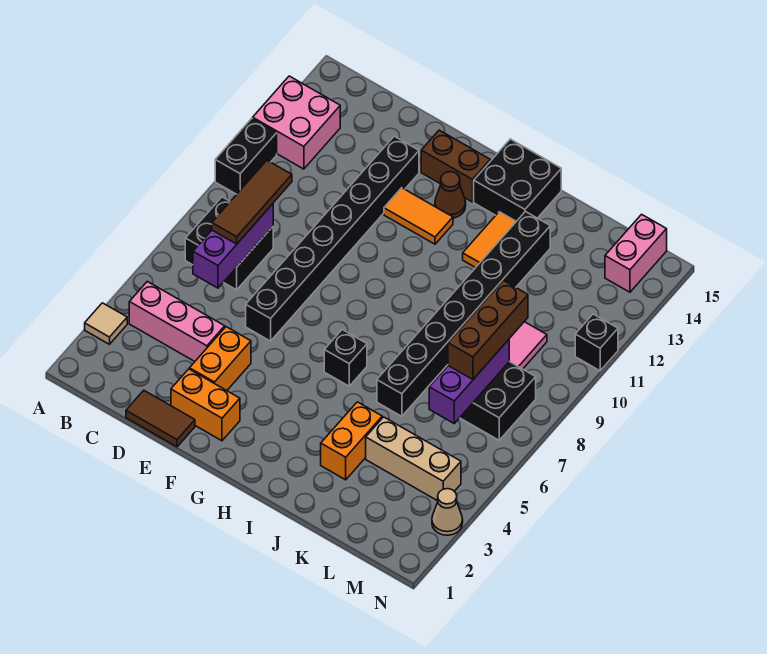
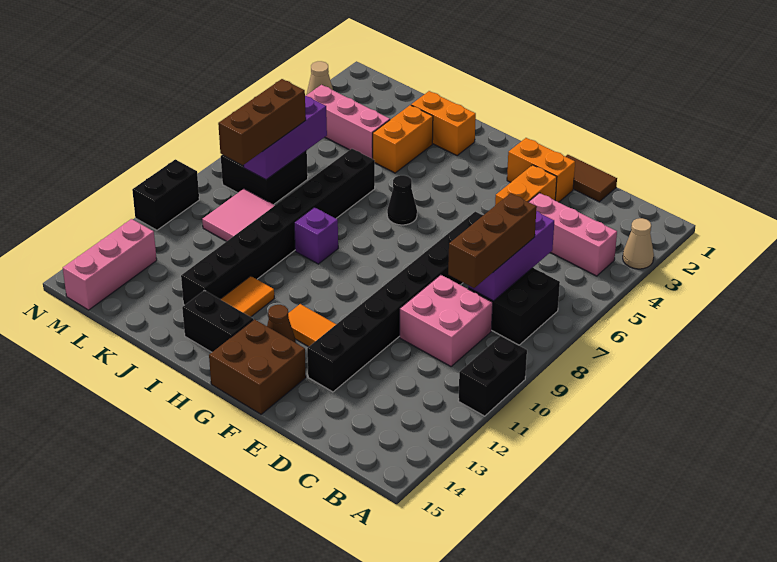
tan tile A3 level 1 -> tan cone A3 level 1
pink brick A12:B13 level 1 -> pink brick C9:D10 level 1
brown tile C7:C9 level 3 -> brown brick C7:C9 level 3
brown brick F14:G14 level 1 -> brown brick F14:G15 level 1
black brick H6 level 1 -> black cone H6 level 1
black brick H14:I15 level 1 -> black brick H14:I14 level 1
none -> orange brick I2:J2 level 1
none -> purple brick I9 level 1
tan brick K4:M4 level 1 -> pink brick K4:M4 level 1
pink brick M14:M15 level 1 -> pink brick M13:M15 level 1
black brick N11 level 1 -> black brick N10:N11 level 1

